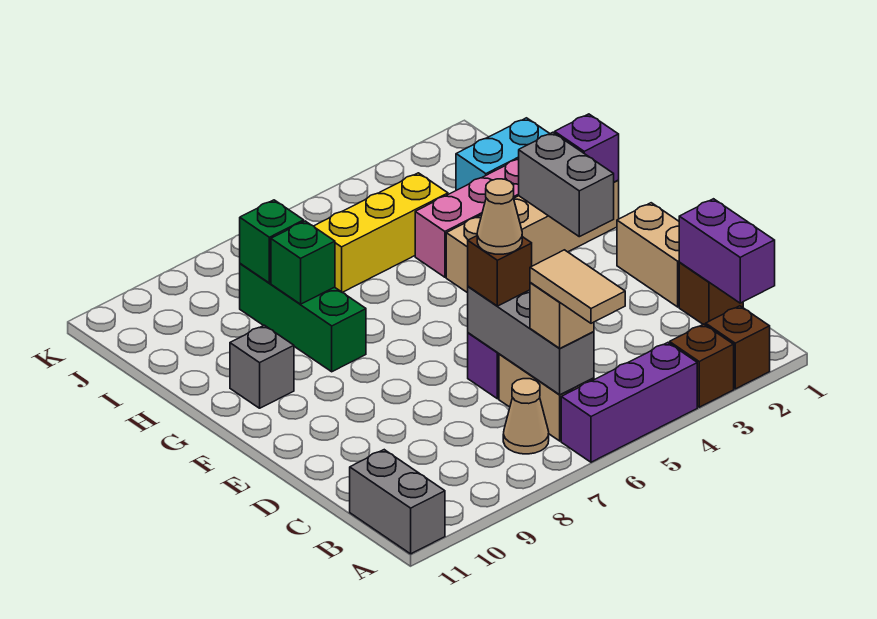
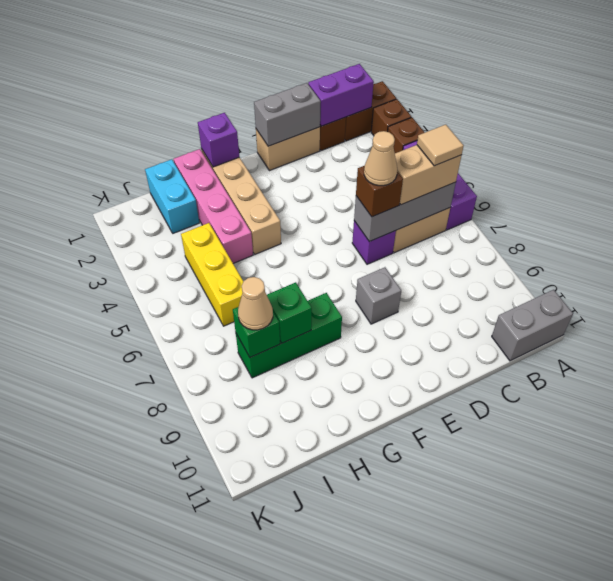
none -> brown brick A1:B1 level 1
tan tile A6:B6 level 4 -> tan tile B6 level 4
tan brick B6 level 3 -> tan brick B6:C6 level 3
tan cone B7 level 1 -> tan cone I8 level 3
grey brick F2:G2 level 2 -> grey brick D1:E1 level 2
grey brick G10 level 1 -> grey brick E8 level 1

